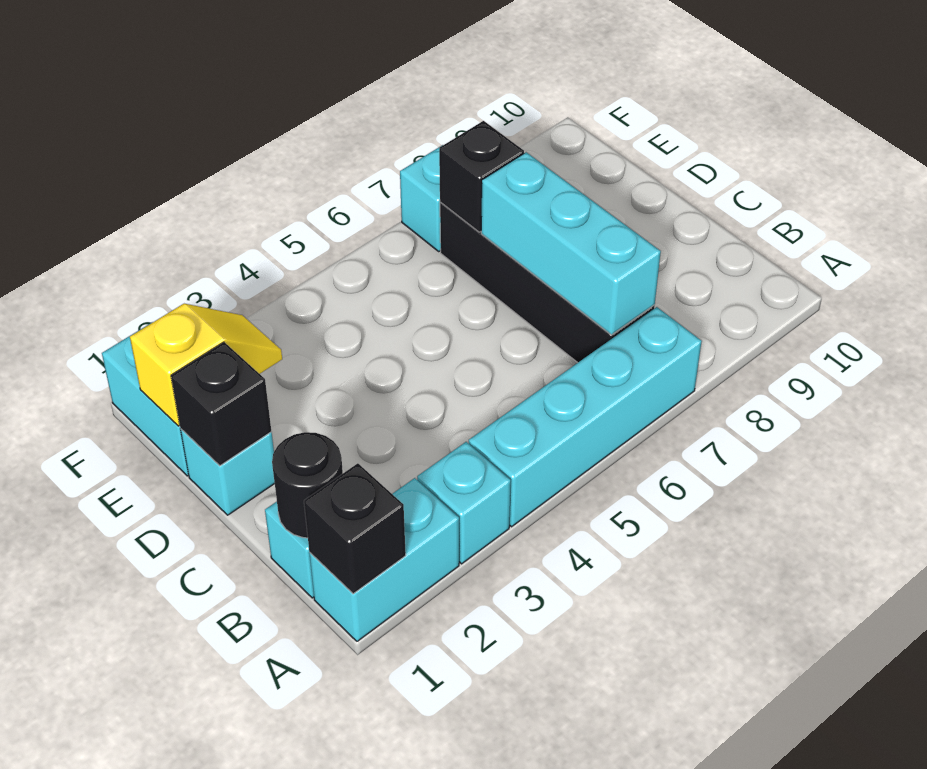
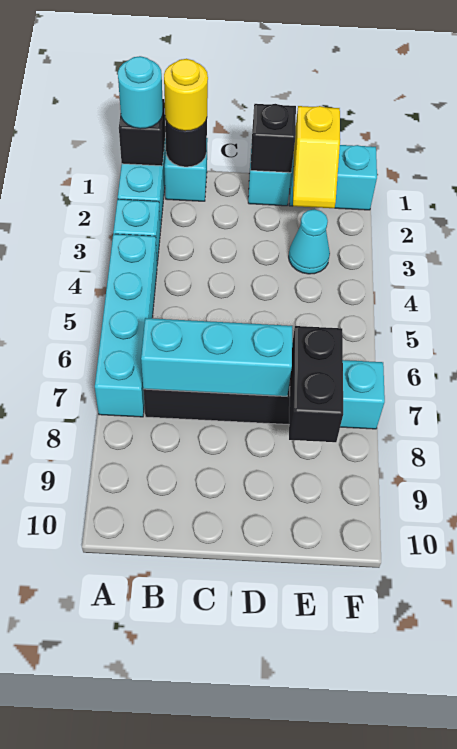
none -> cyan round brick A1 level 3
none -> yellow round brick B1 level 3
none -> cyan cone E3 level 1
black brick E7 level 2 -> black brick E7:E8 level 2

